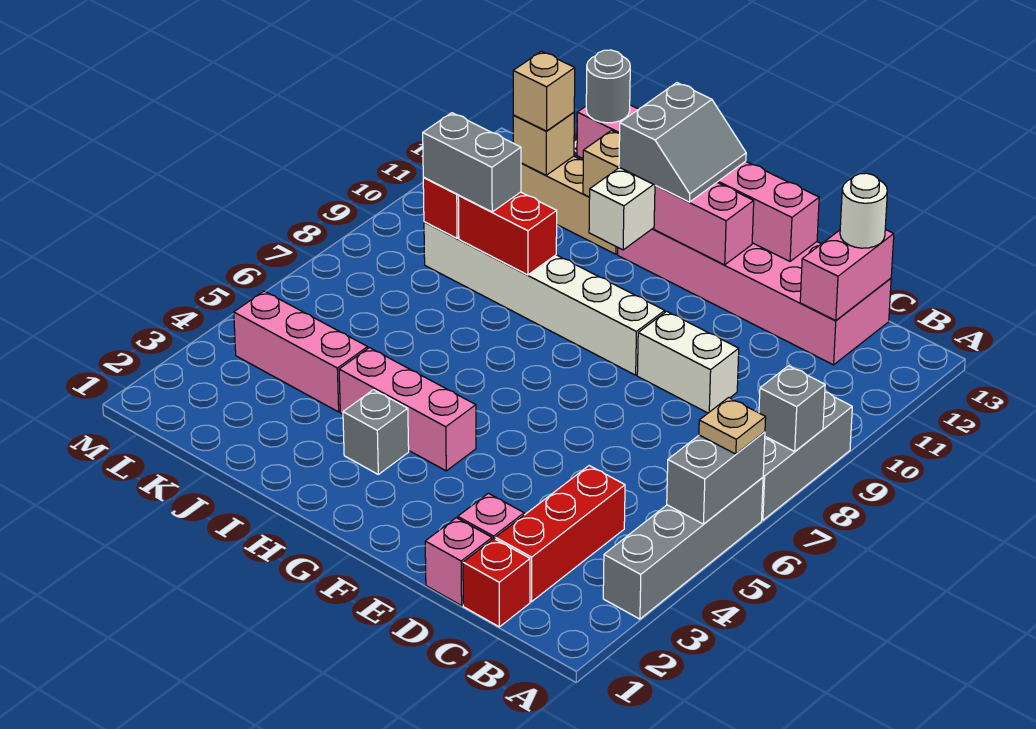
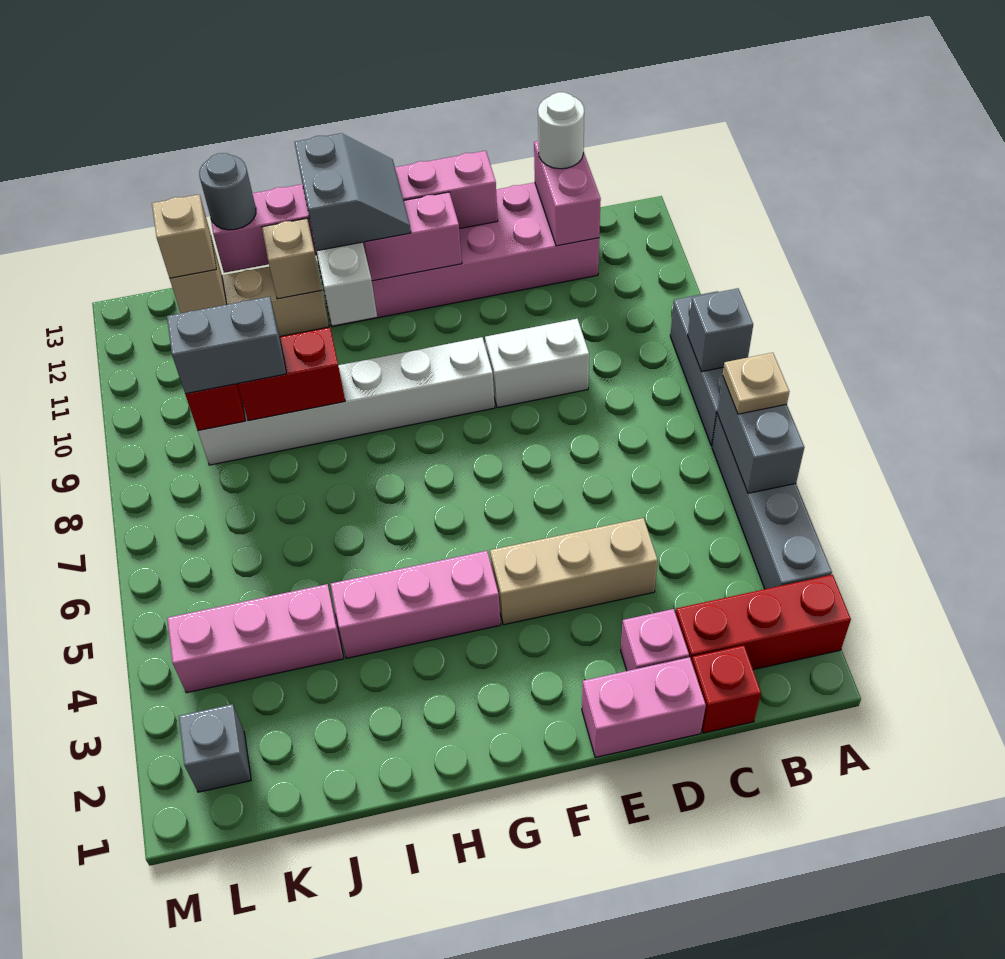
red brick C2:C4 level 1 -> red brick A2:C2 level 1
pink brick D1 level 1 -> pink brick D1:E1 level 1
none -> tan brick D4:F4 level 1
grey brick H3 level 1 -> grey brick L2 level 1

